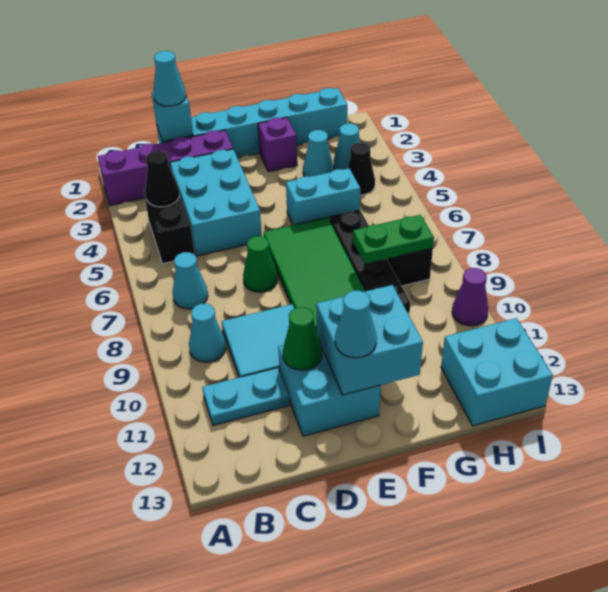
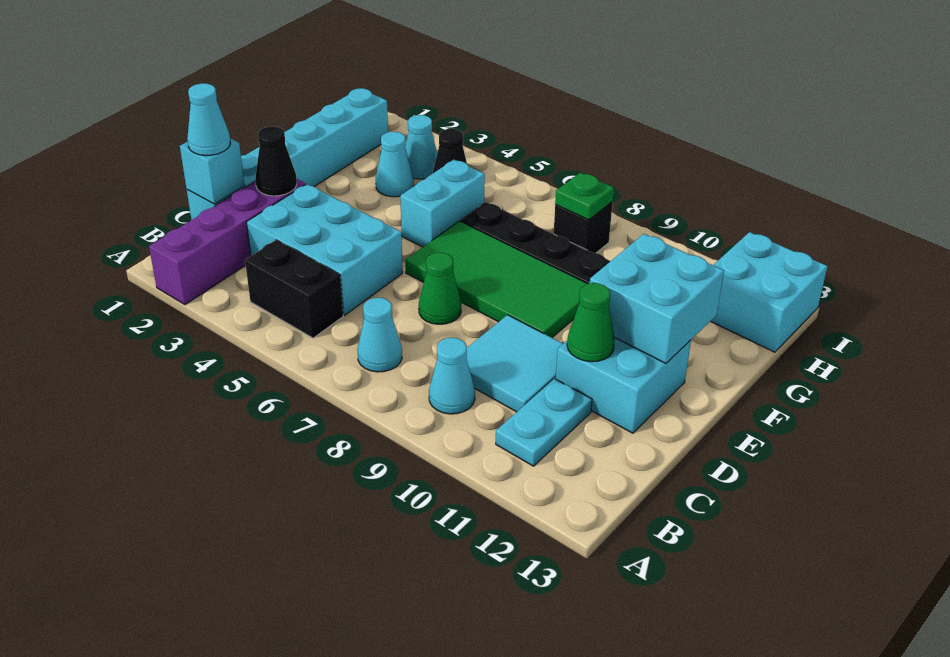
black cone B4 level 2 -> black cone D2 level 2
cyan cone E12 level 3 -> none
purple brick F2 level 1 -> none
green plate G8:H8 level 2 -> green plate H8 level 2
purple cone I10 level 1 -> none

